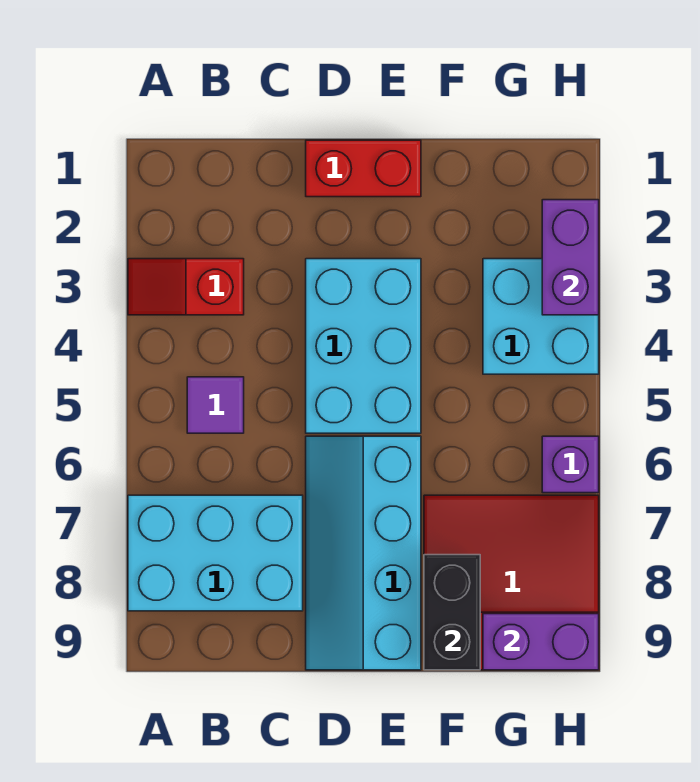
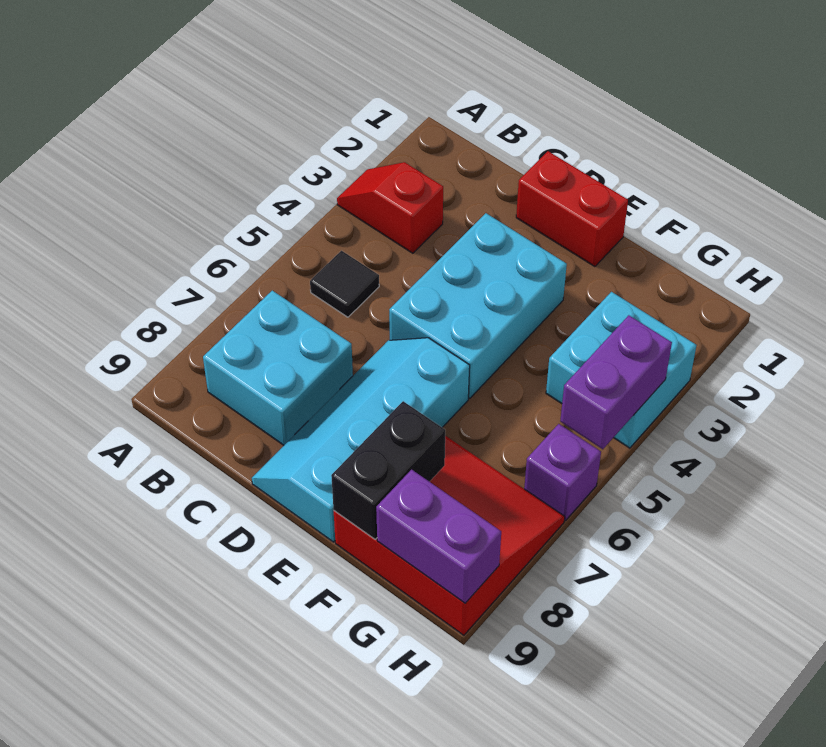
cyan brick A7:C8 level 1 -> cyan brick B7:C8 level 1
purple tile B5 level 1 -> black tile B5 level 1
purple brick H2:H3 level 2 -> purple brick H4:H5 level 2

